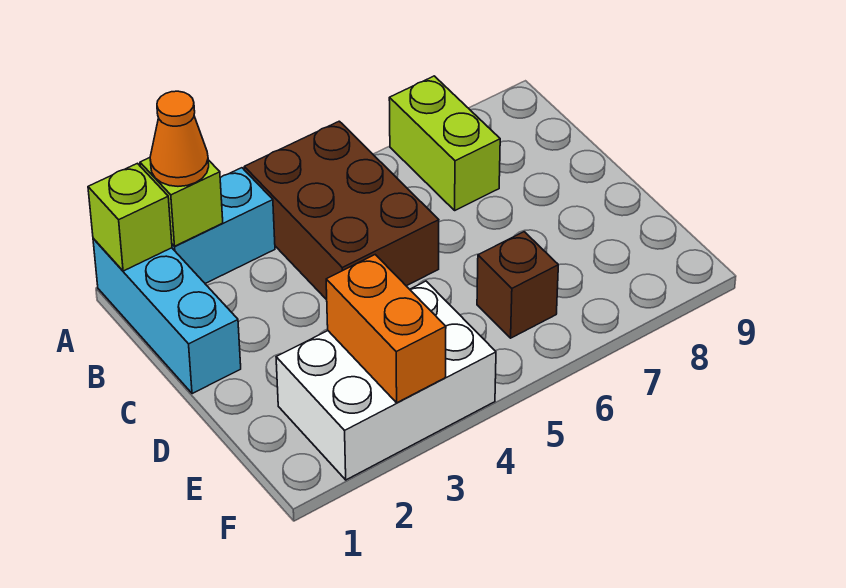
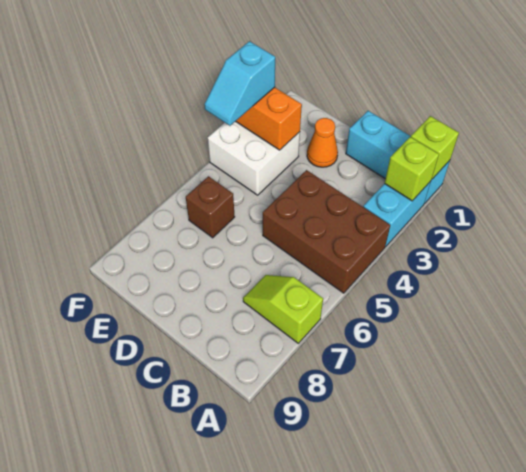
orange cone A2 level 3 -> orange cone D2 level 1
lime brick A7:B7 level 1 -> lime slope A7:B7 level 1 top A
white brick E2:F4 level 1 -> white brick E3:F4 level 1
none -> cyan slope F3:F4 level 3 top 3

